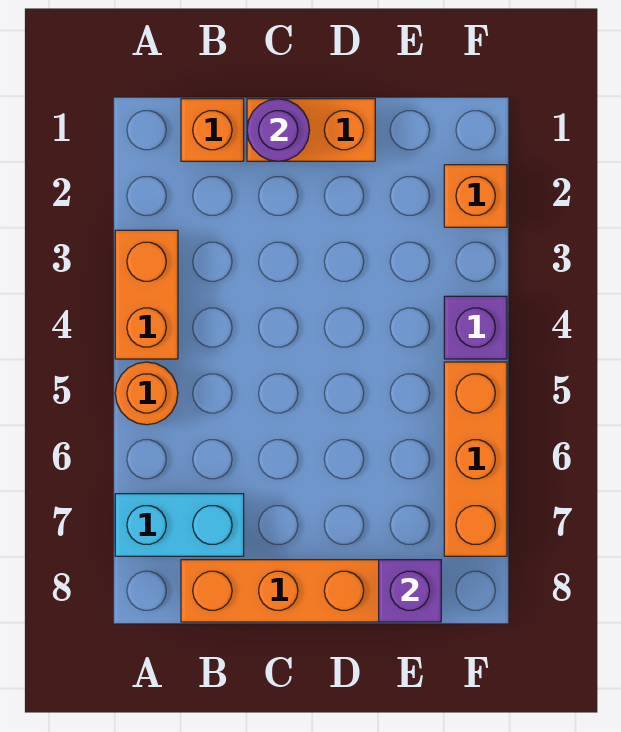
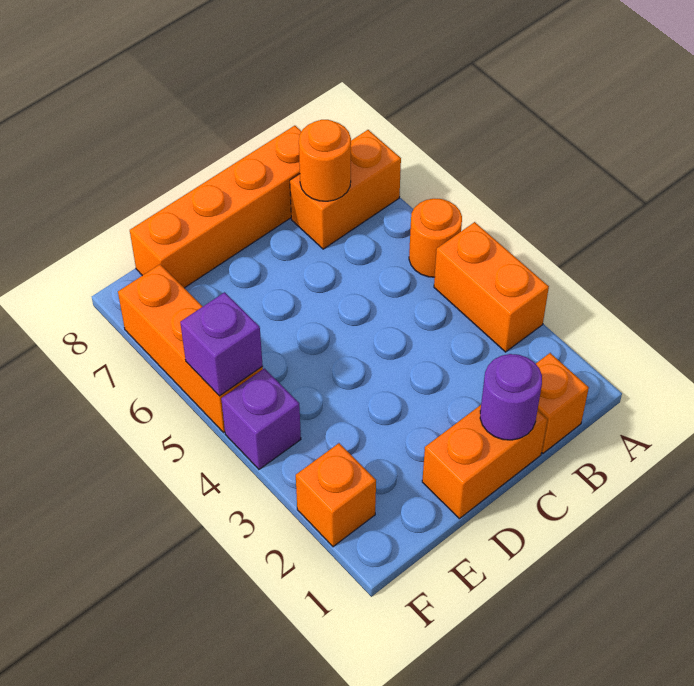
cyan brick A7:B7 level 1 -> orange brick A7:B7 level 1
none -> orange round brick B7 level 2
purple brick E8 level 2 -> purple brick F5 level 2

